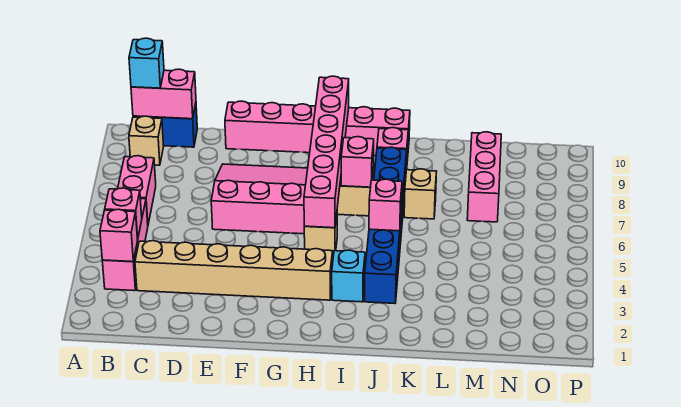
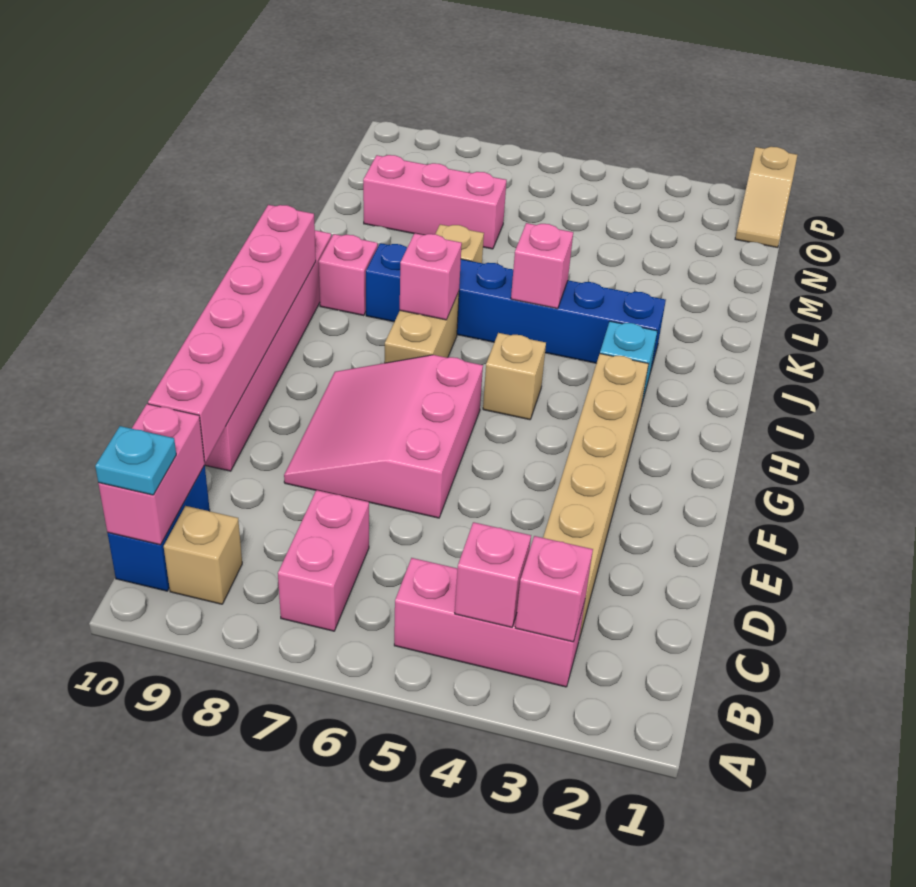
pink brick B6:B7 level 1 -> pink brick B7:C7 level 1
cyan brick B10 level 3 -> cyan plate B10 level 3
pink brick H5:H10 level 2 -> pink brick D10:I10 level 2
none -> tan slope O1:P1 level 1 top P

